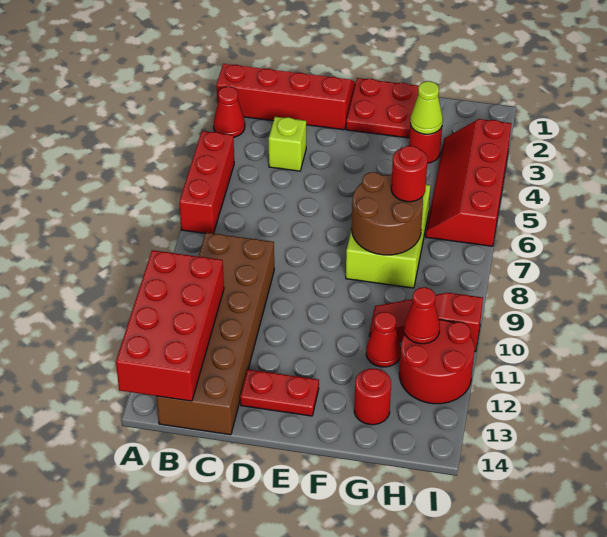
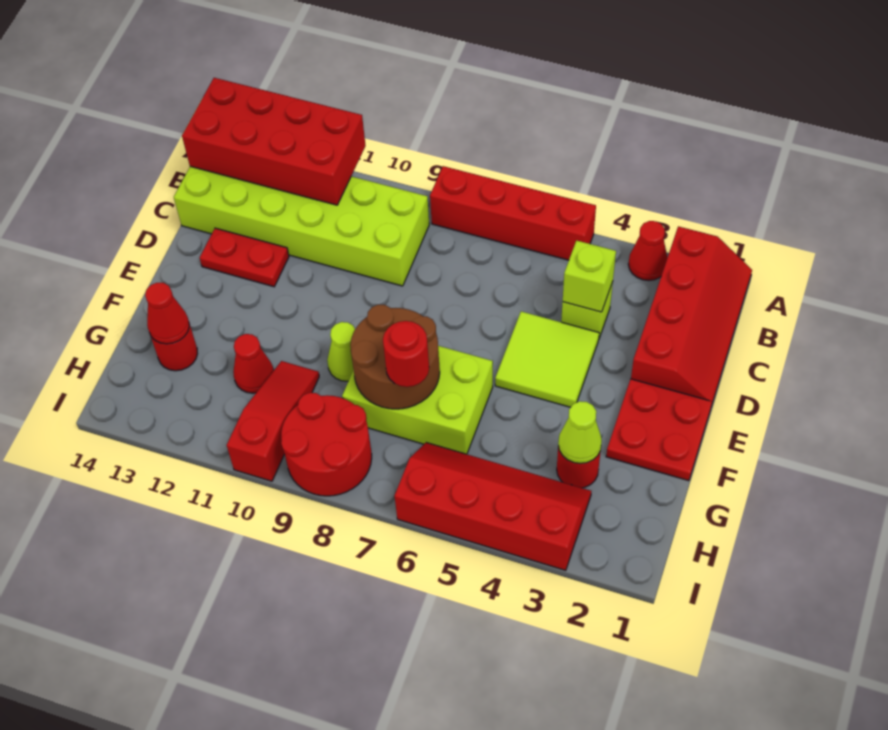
red brick A5:A7 level 1 -> red brick A5:A8 level 1
brown brick B9:C14 level 1 -> lime brick B9:C14 level 1
none -> lime brick C4 level 2
none -> lime tile D4:E5 level 1
red plate D13:E13 level 1 -> red plate D12:D13 level 1
none -> lime cone F9 level 1
red round brick H11:I12 level 1 -> red round brick H8:I9 level 1
red cone H11 level 2 -> red cone G13 level 2

